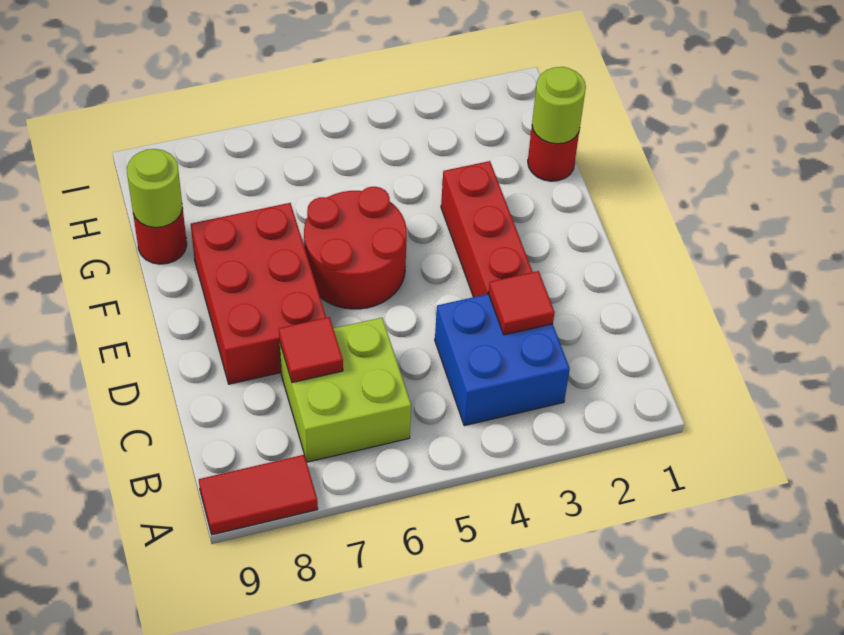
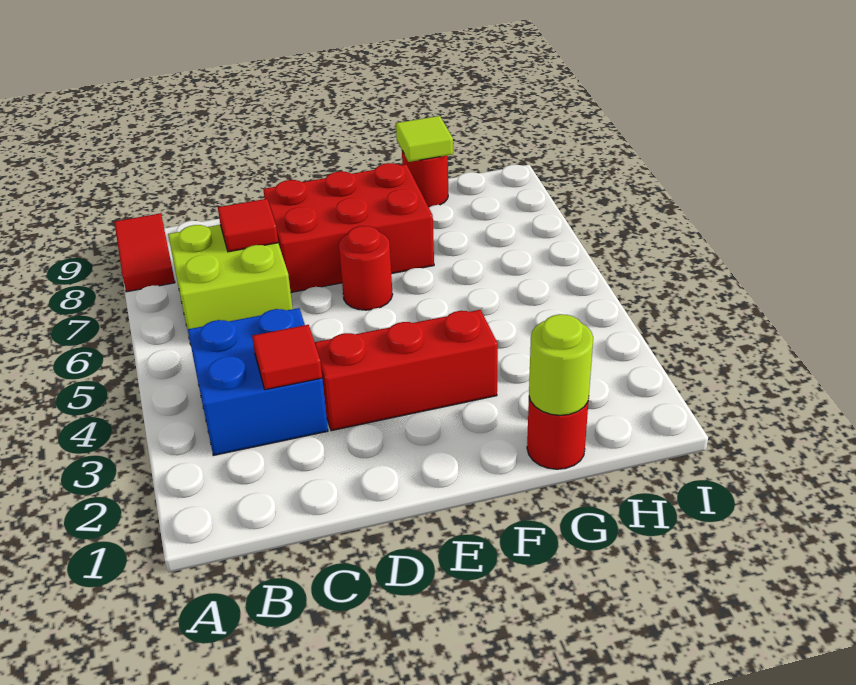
red round brick E5:F6 level 1 -> red round brick E6 level 1
lime round brick G9 level 2 -> lime tile G9 level 2

